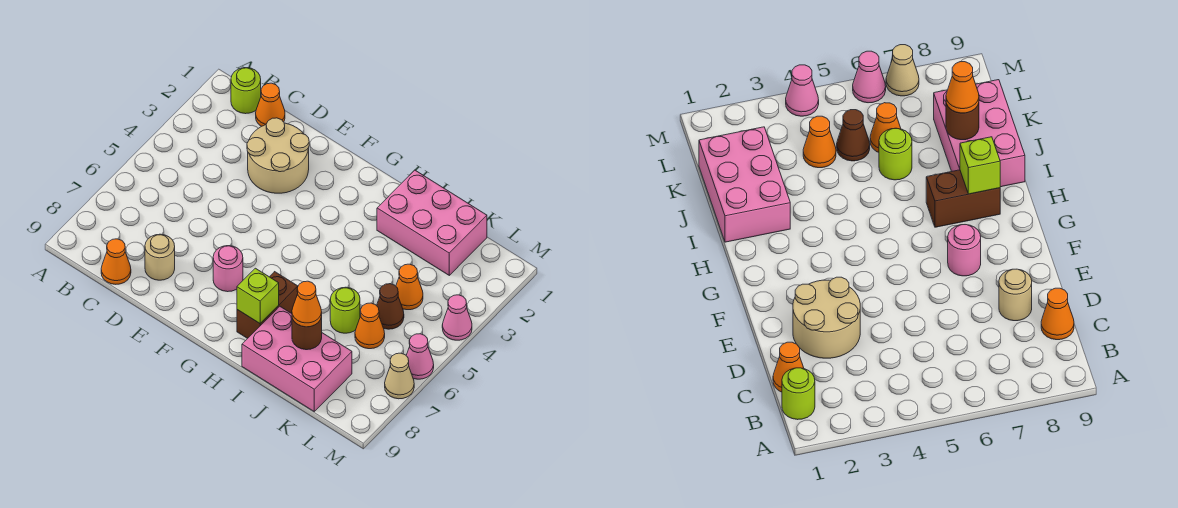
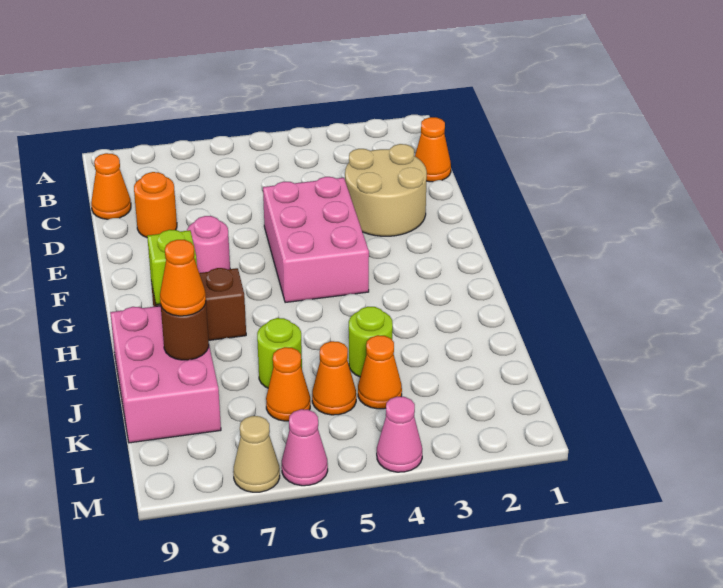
lime round brick B1 level 1 -> lime round brick J4 level 1
tan round brick D8 level 1 -> orange round brick D8 level 1
pink brick I1:K2 level 1 -> pink brick E4:G5 level 1
brown cone K5 level 1 -> orange cone K5 level 1

